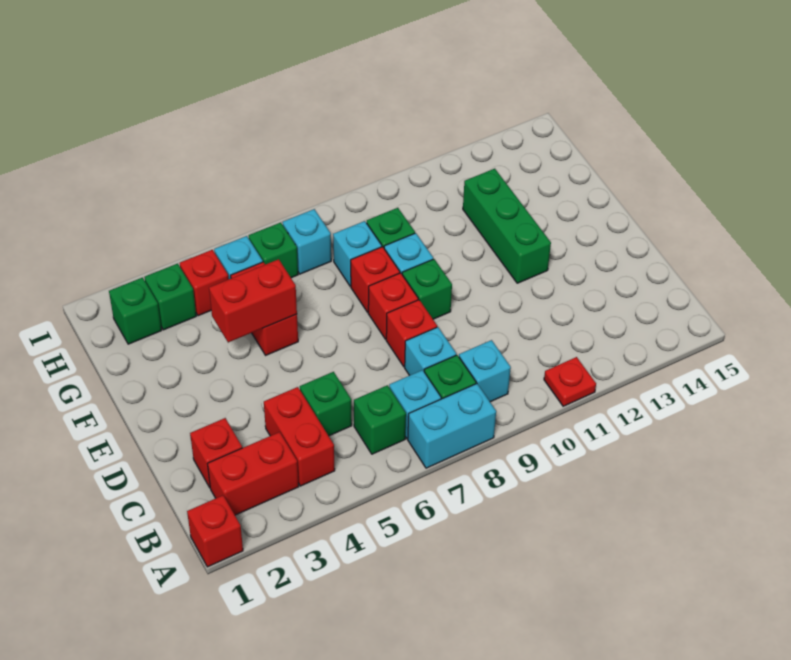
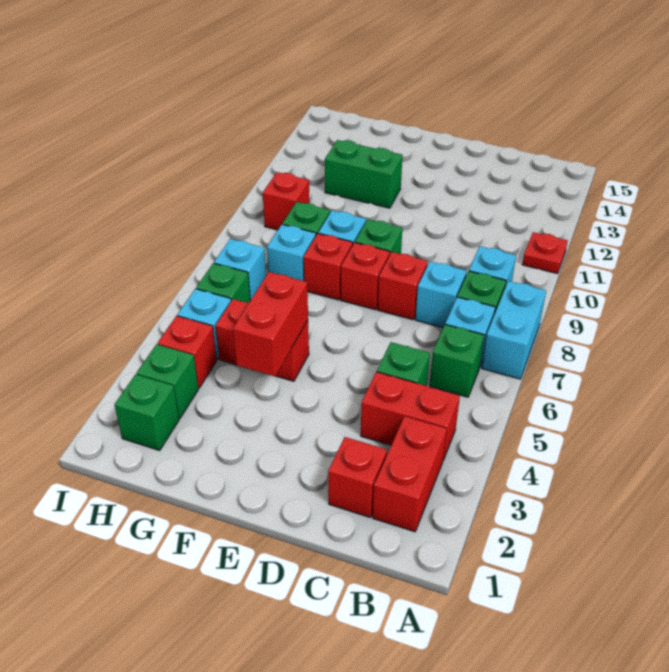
red brick A1 level 1 -> red brick H10 level 1
green brick E12:G12 level 1 -> green brick F12:G12 level 1

